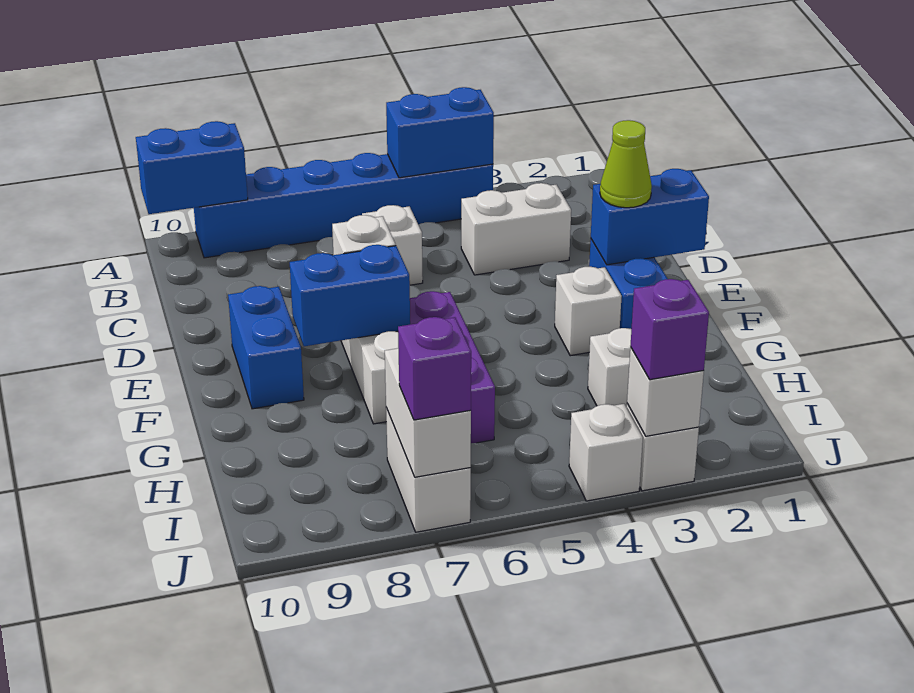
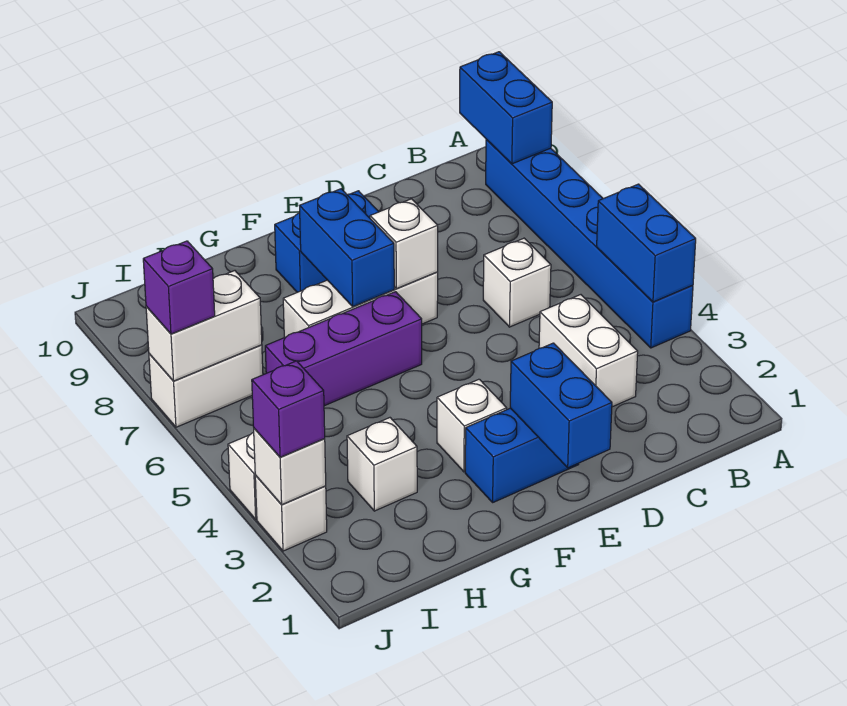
lime cone E2 level 3 -> none

